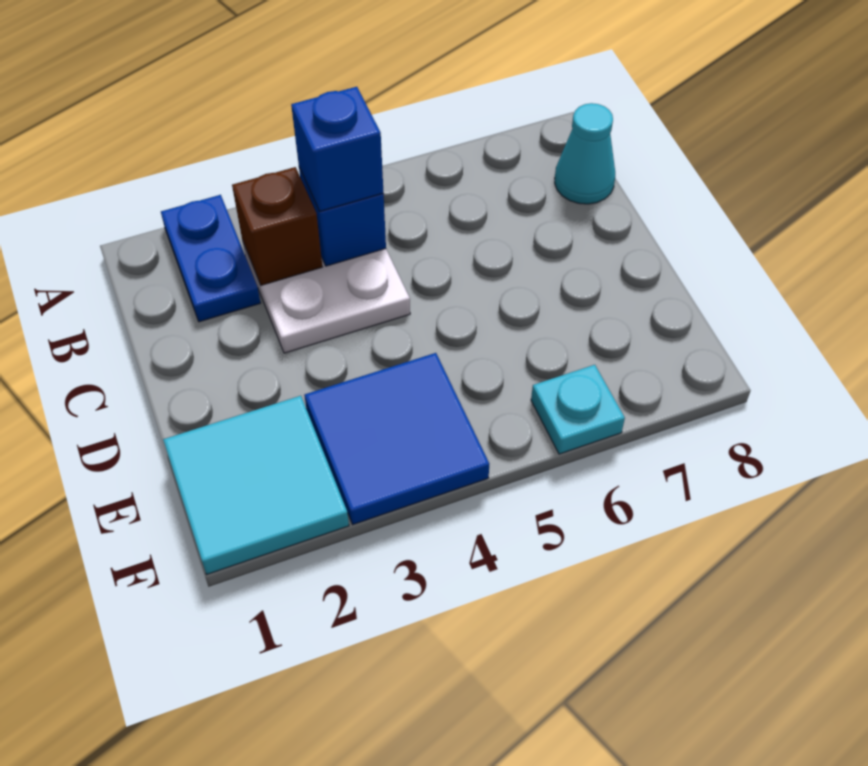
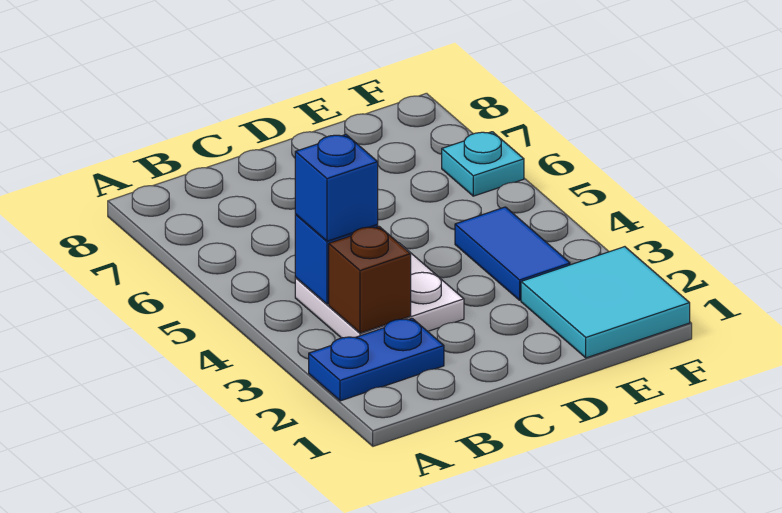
cyan cone B8 level 1 -> none
blue tile E3:F4 level 1 -> blue tile E3:E4 level 1

